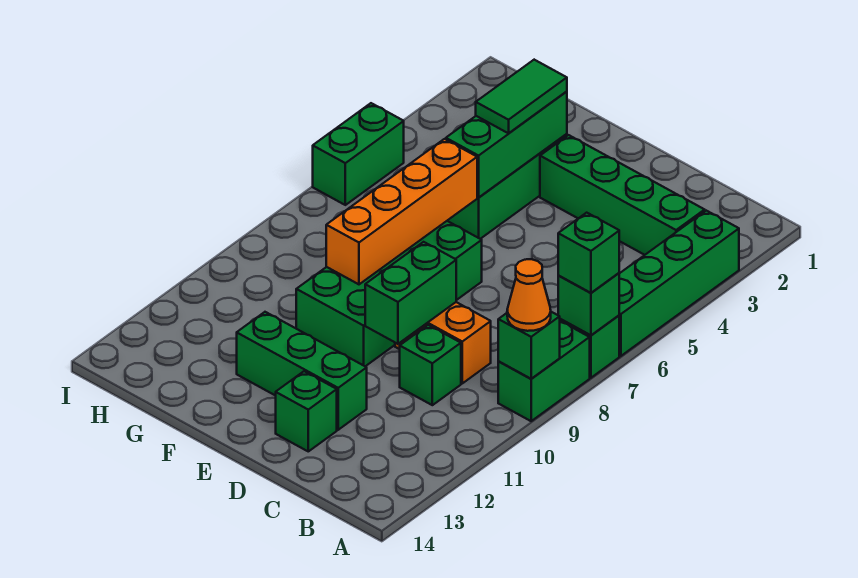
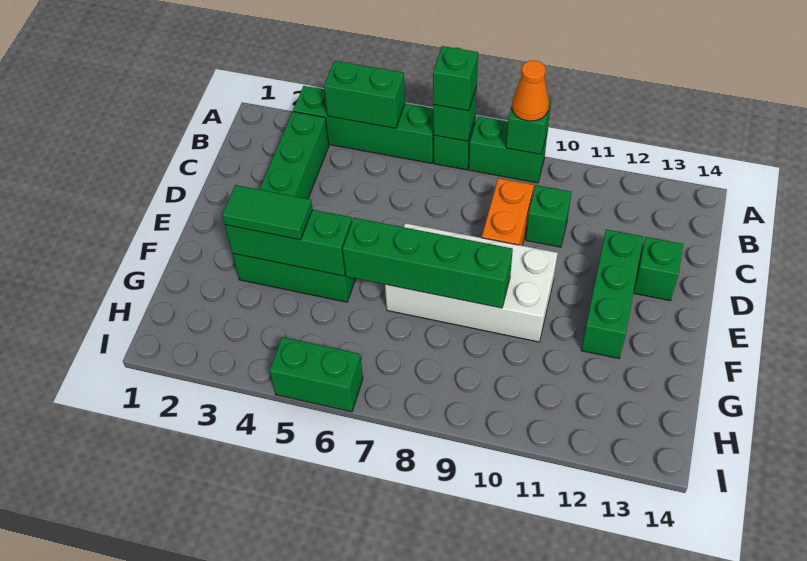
green brick D9:D10 level 2 -> green brick A4:A5 level 2
green brick E7:F10 level 1 -> white brick E7:F10 level 1
orange brick F6:F9 level 2 -> green brick F6:F9 level 2

